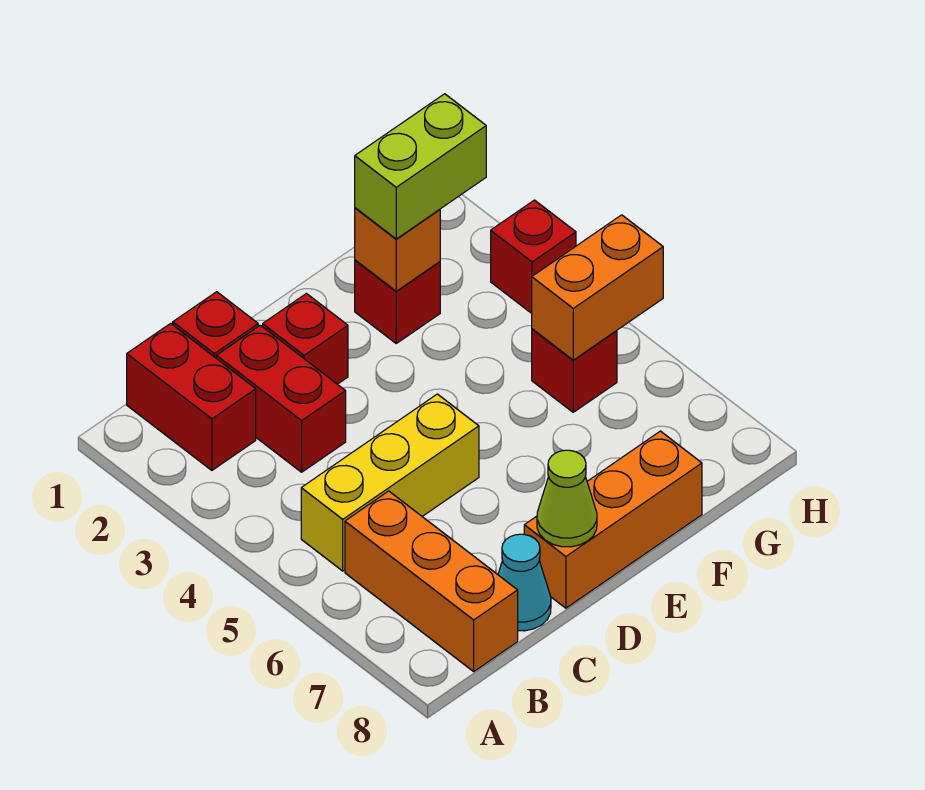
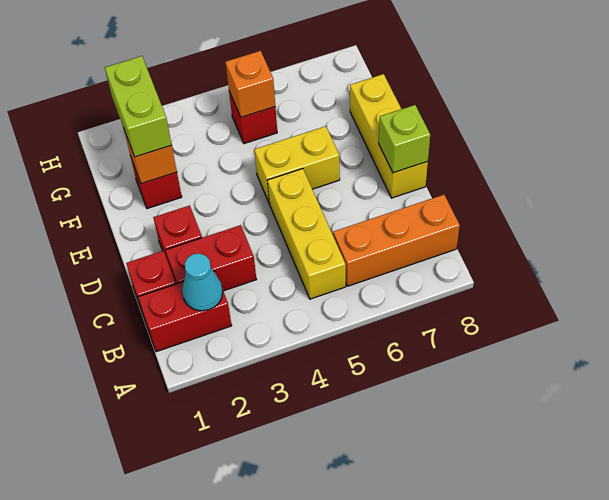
cyan cone C8 level 1 -> cyan cone B2 level 2
orange brick D8:F8 level 1 -> yellow brick D8:F8 level 1
lime cone D8 level 2 -> lime brick D8 level 2
none -> yellow brick E5:E6 level 1
orange brick G5:H5 level 2 -> orange brick G5 level 2
red brick H3 level 1 -> none

